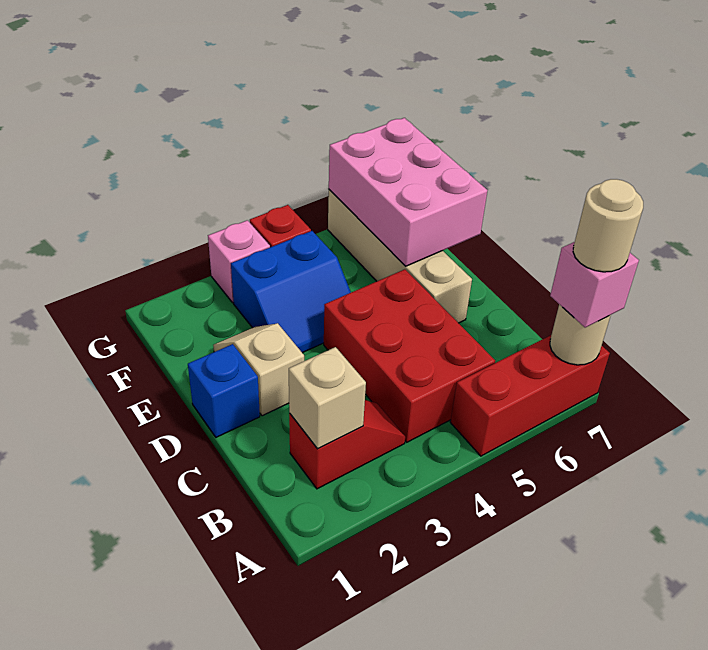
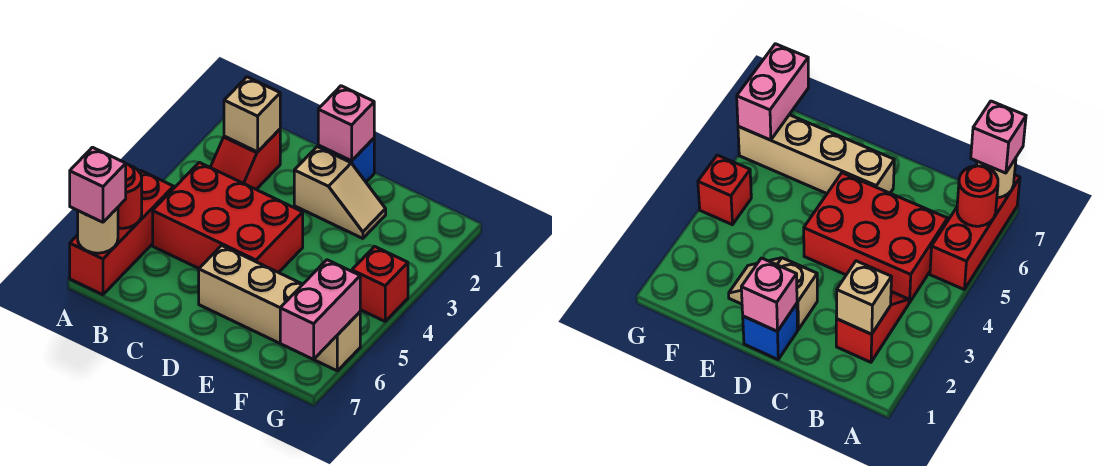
none -> red round brick A6 level 2
tan round brick A7 level 4 -> none
blue slope E3:F4 level 1 top F -> none
pink brick E6:G7 level 2 -> pink brick G6:G7 level 2
pink brick G3 level 1 -> pink brick D1 level 2

